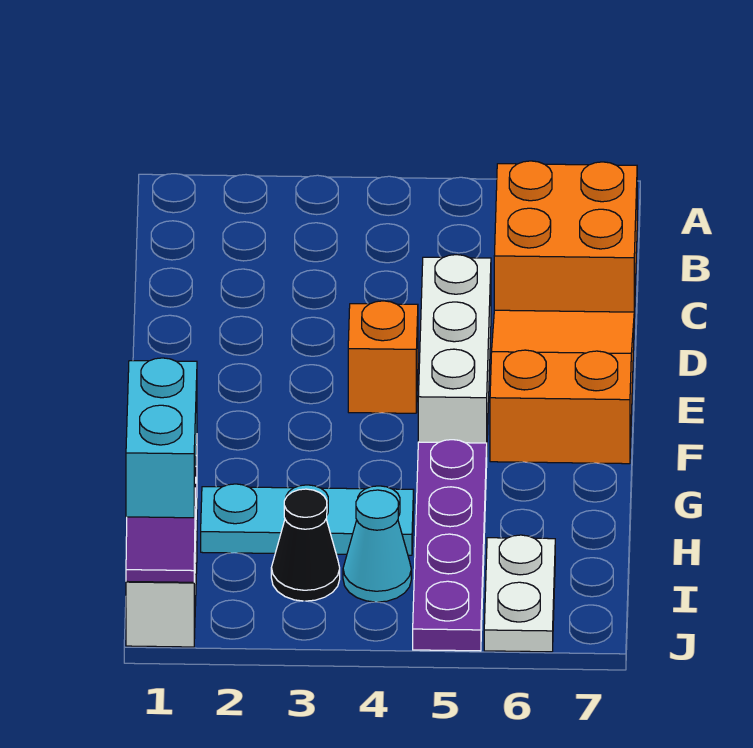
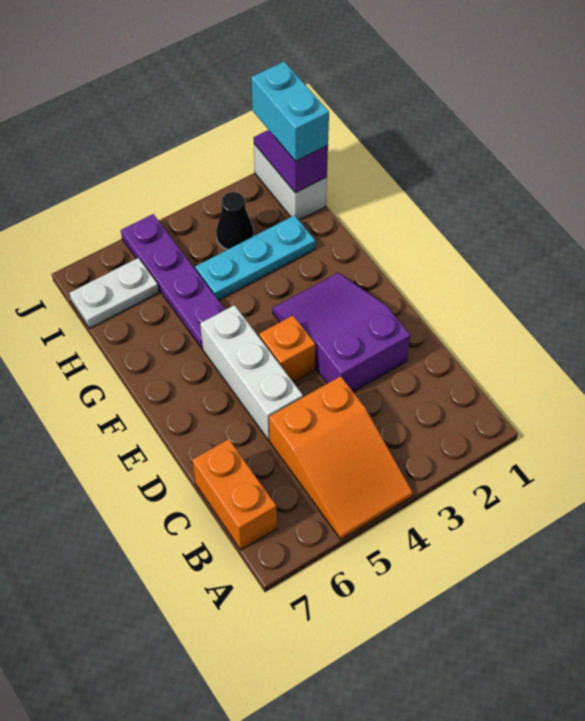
orange brick B6:C7 level 1 -> orange brick B7:C7 level 1
none -> purple slope D2:F3 level 1 top D
orange slope D6:F7 level 1 top F -> orange slope A4:C5 level 1 top C
cyan cone I4 level 1 -> none
white plate I6:J6 level 1 -> white plate I6:I7 level 1

